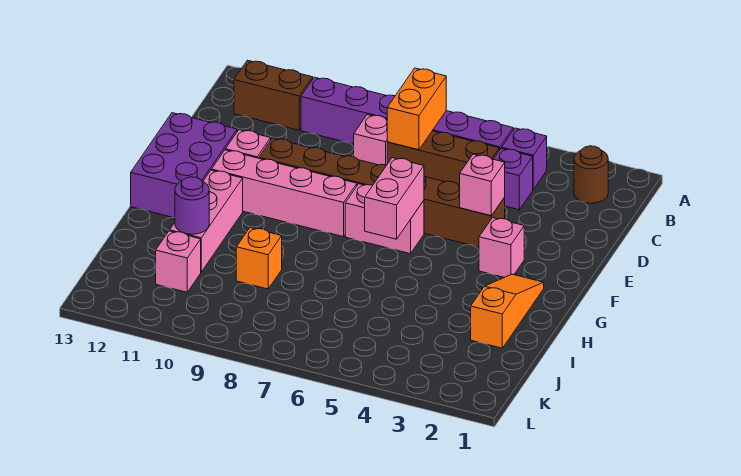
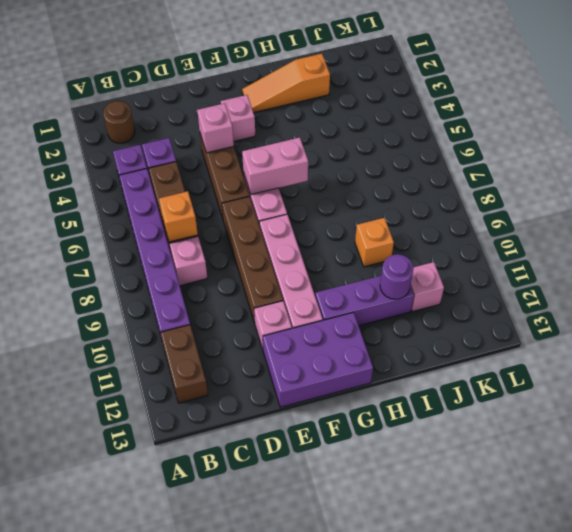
orange brick B7:C7 level 2 -> orange brick C7 level 2
pink brick G11:I11 level 1 -> purple brick G11:I11 level 1

